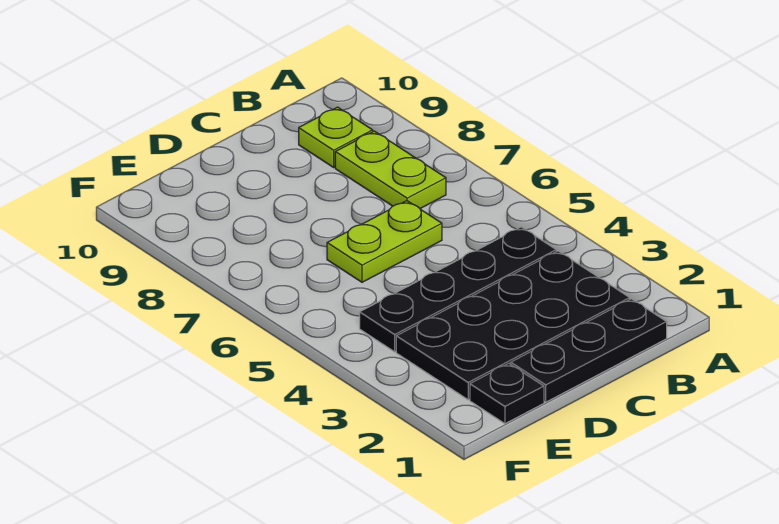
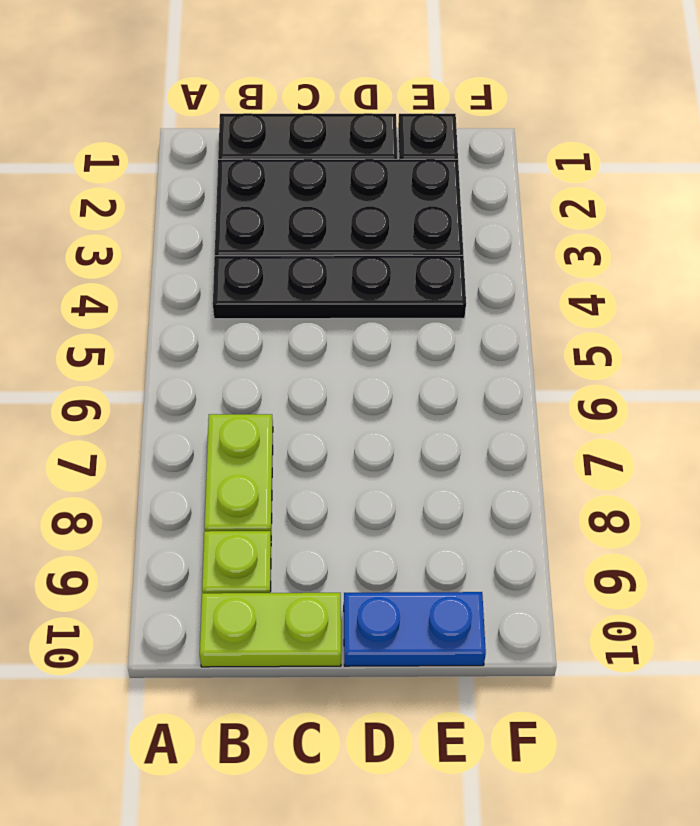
lime plate C6:D6 level 1 -> lime plate B10:C10 level 1
none -> blue plate D10:E10 level 1

